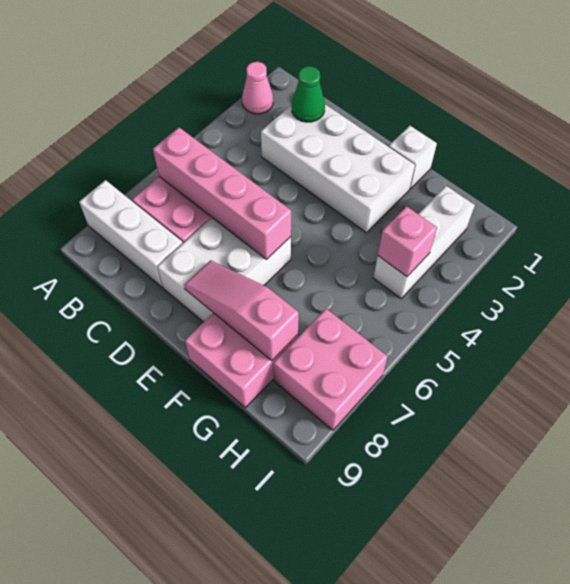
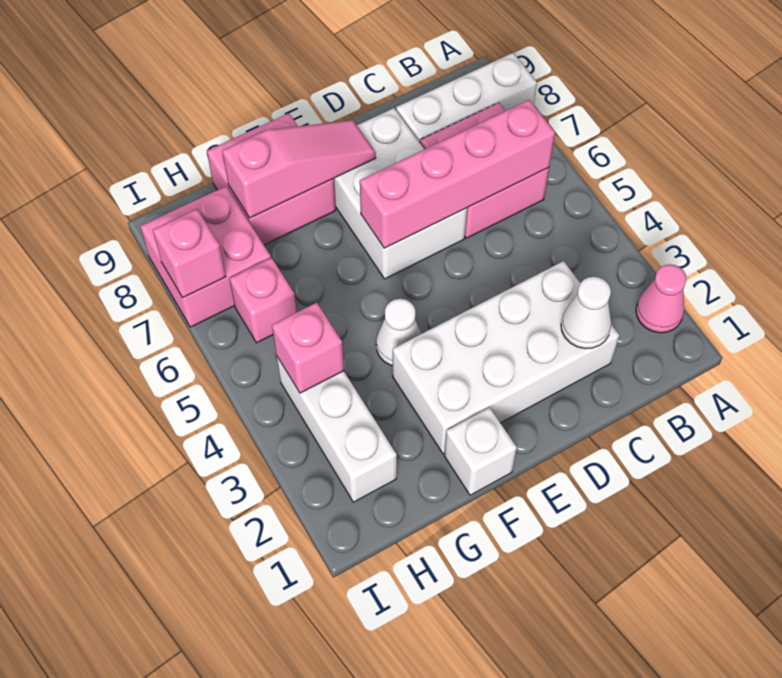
green cone C2 level 2 -> white cone C2 level 2
none -> white cone F4 level 1
none -> pink brick H6 level 1
none -> pink brick I7 level 2

